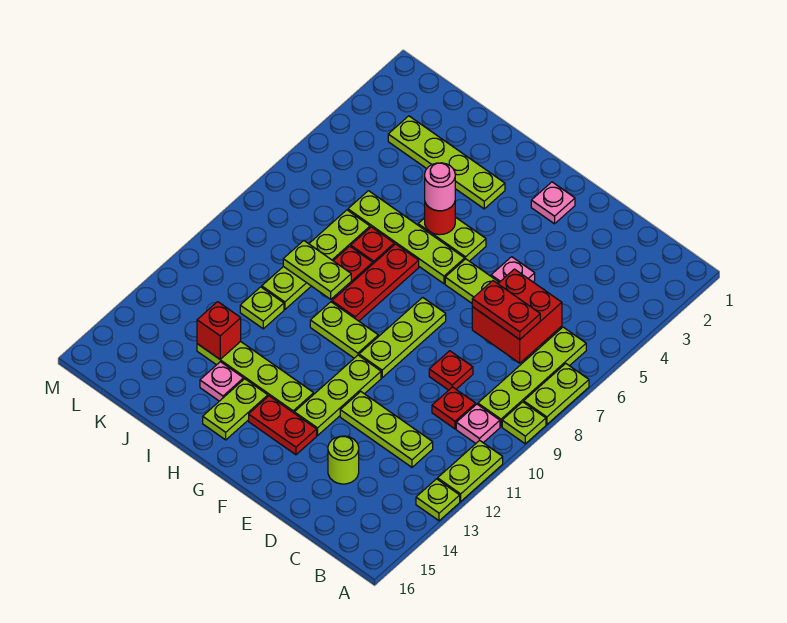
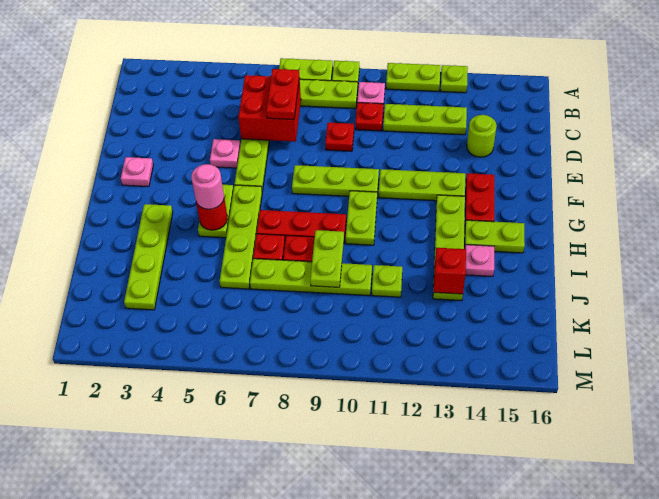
lime plate C12:E12 level 1 -> lime plate C11:C13 level 1

